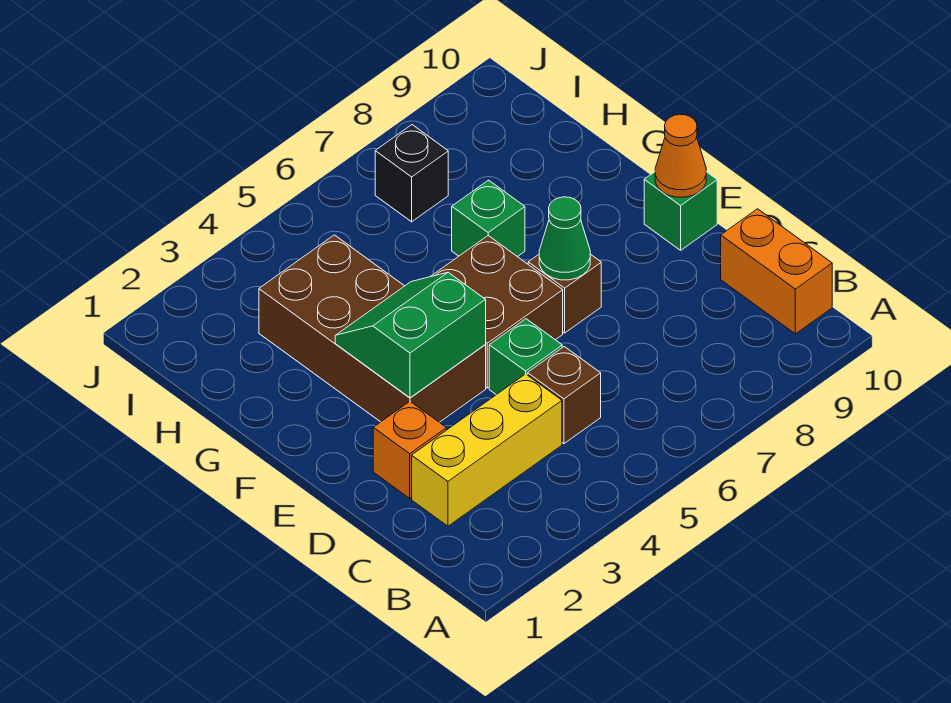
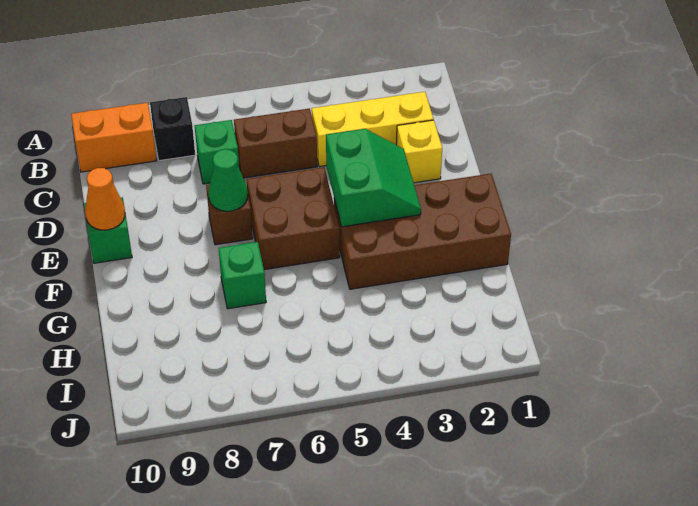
orange brick B10:C10 level 1 -> orange brick B9:B10 level 1
brown brick C5 level 1 -> brown brick C5:C6 level 1
orange brick D2 level 1 -> yellow brick D2 level 1
green brick D5 level 1 -> green brick C7 level 1
brown brick E3:H4 level 1 -> brown brick F1:G4 level 1
green slope E3:F4 level 2 top E -> green slope E3:F4 level 2 top 4
black brick I7 level 1 -> black brick B8 level 1

